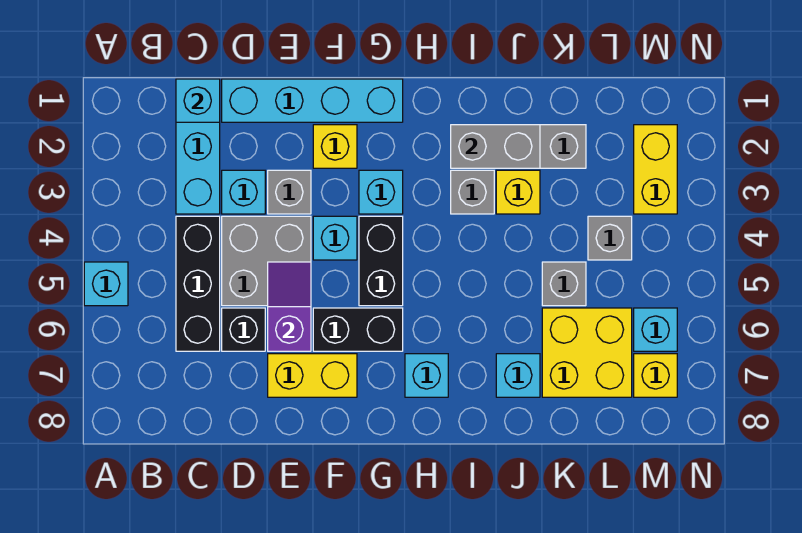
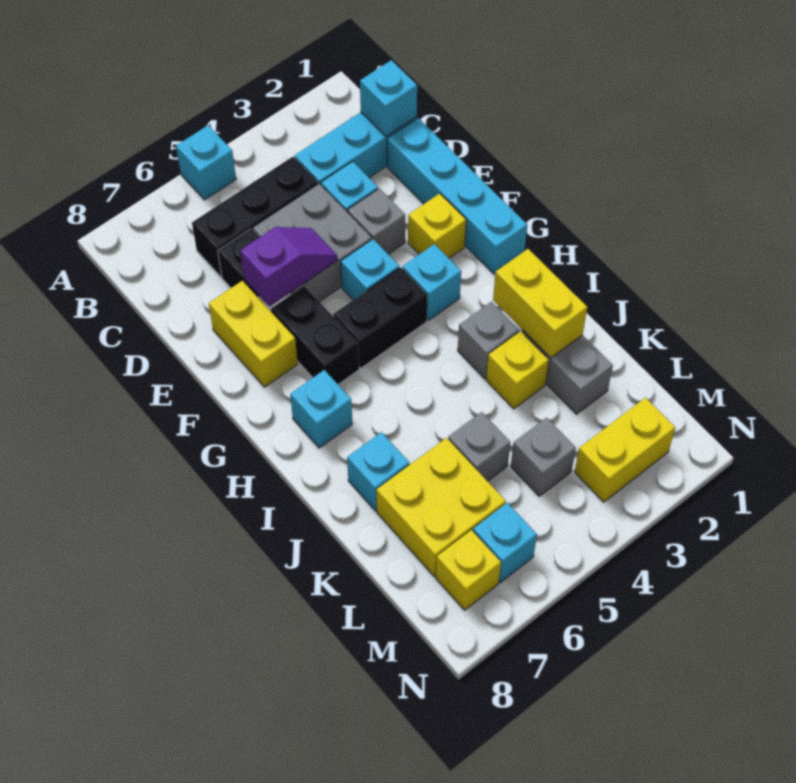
grey brick I2:J2 level 2 -> yellow brick I2:J2 level 2

